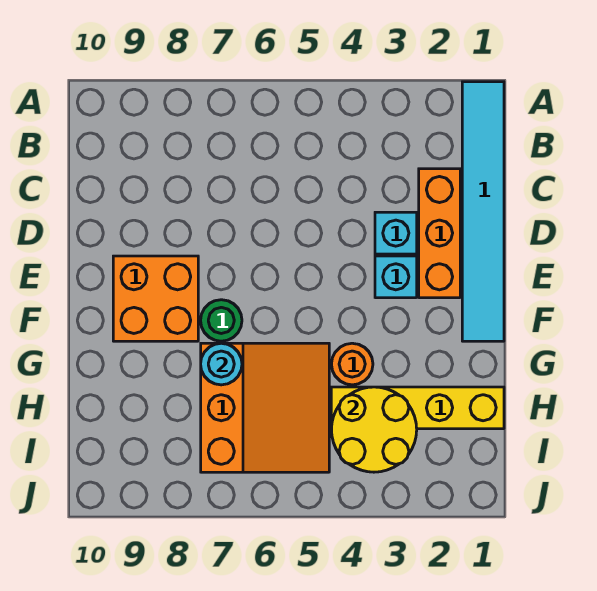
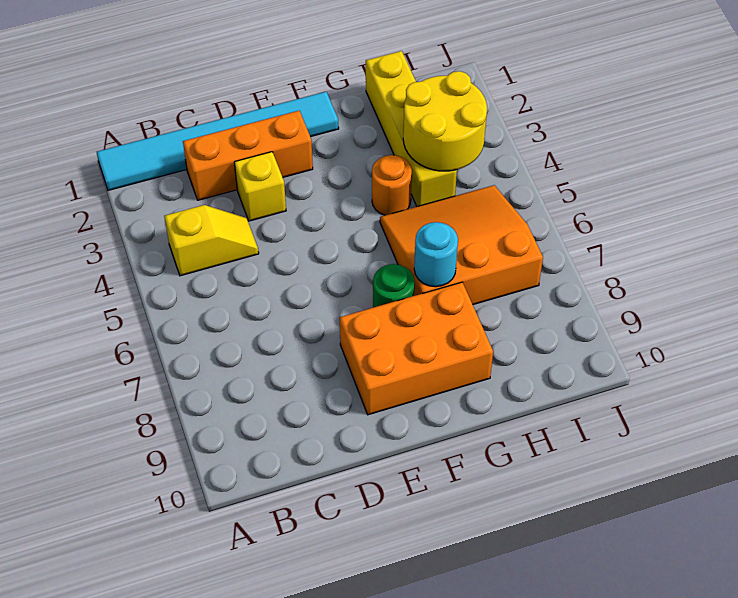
none -> yellow slope B4:C4 level 1 top B
cyan brick D3 level 1 -> yellow brick D3 level 1
cyan brick E3 level 1 -> none
orange brick E8:F9 level 1 -> orange brick E8:G9 level 1

